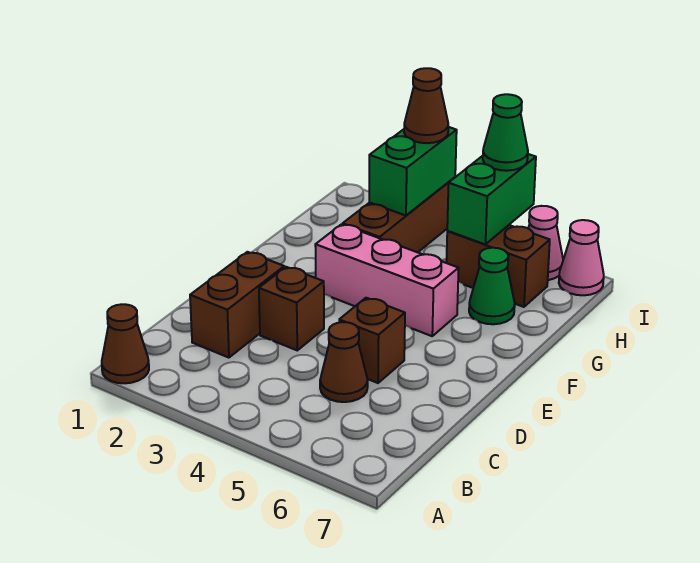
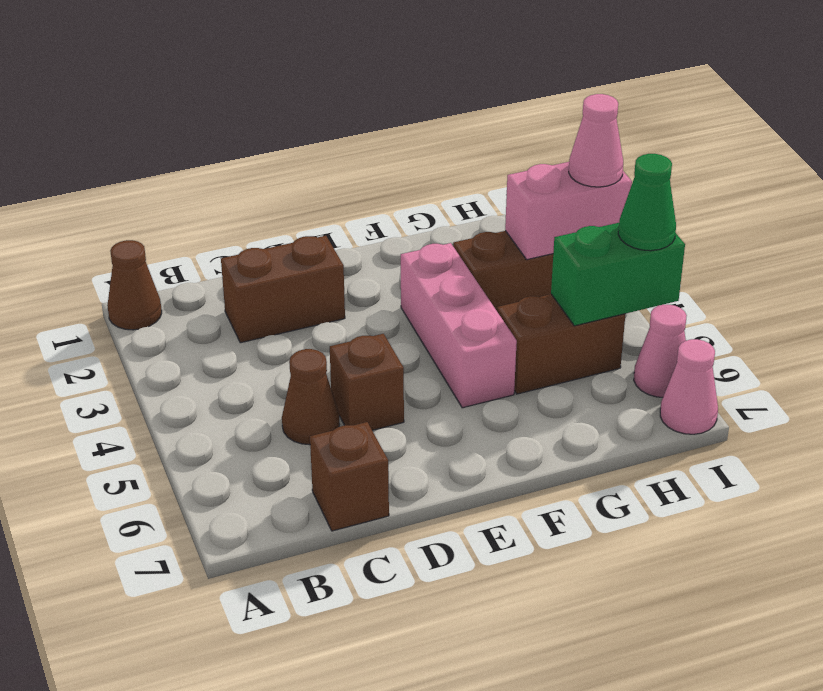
brown brick D3 level 1 -> brown brick C7 level 1
green cone G6 level 1 -> none
green brick H3:I3 level 2 -> pink brick H3:I3 level 2
brown brick H5:H6 level 1 -> brown brick G5:H5 level 1
brown cone I3 level 3 -> pink cone I3 level 3

